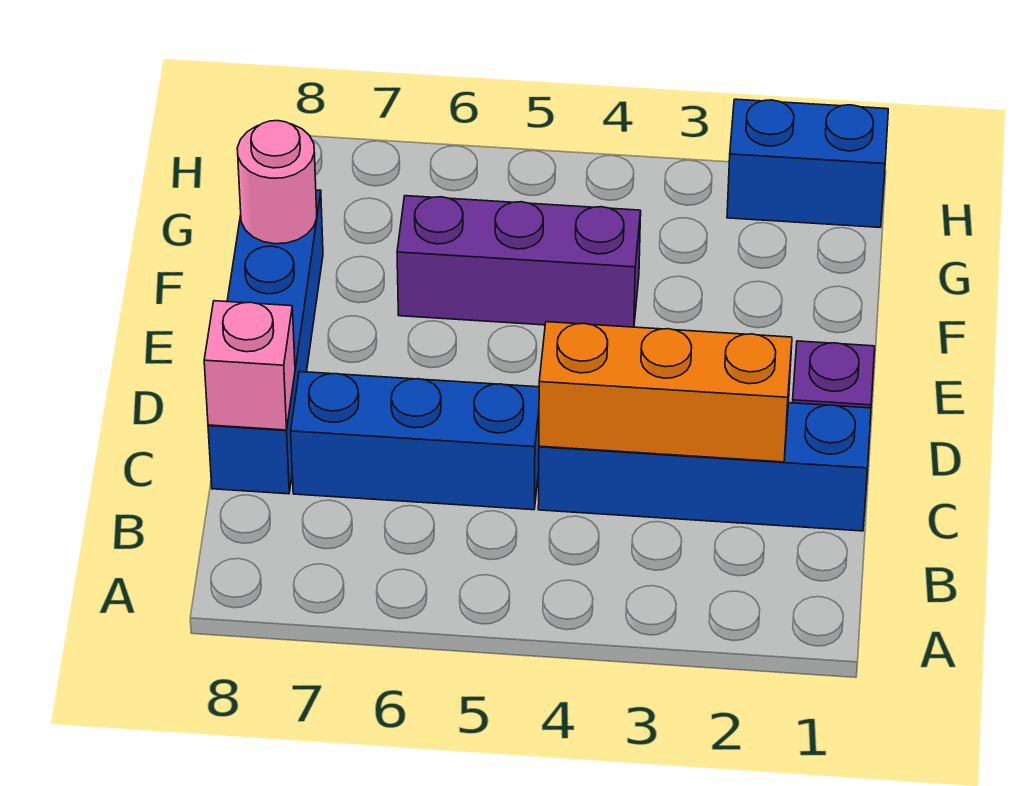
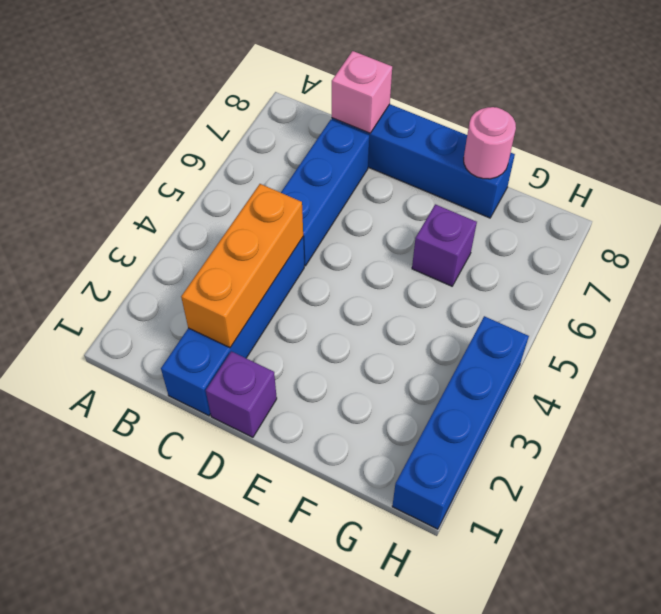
purple brick F4:F6 level 1 -> purple brick F6 level 1
blue brick H1:H2 level 1 -> blue brick H1:H4 level 1

